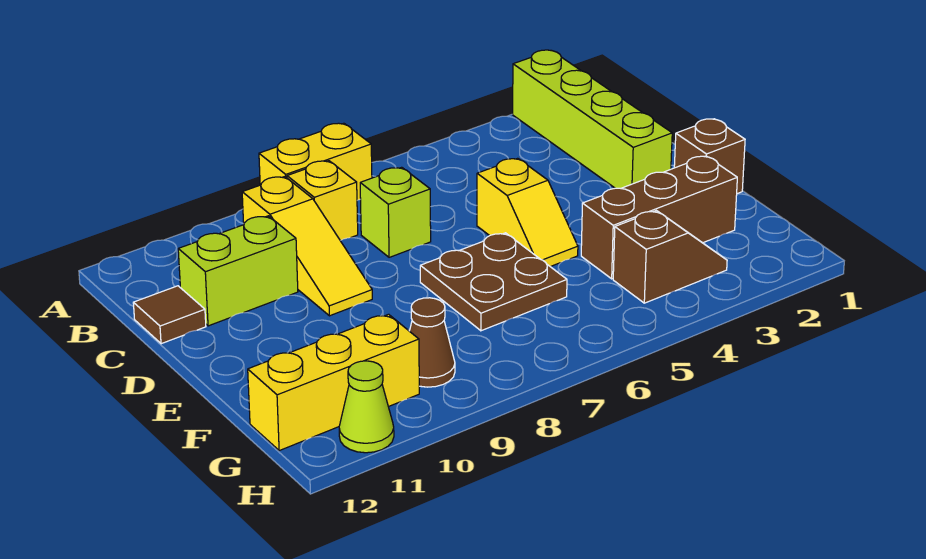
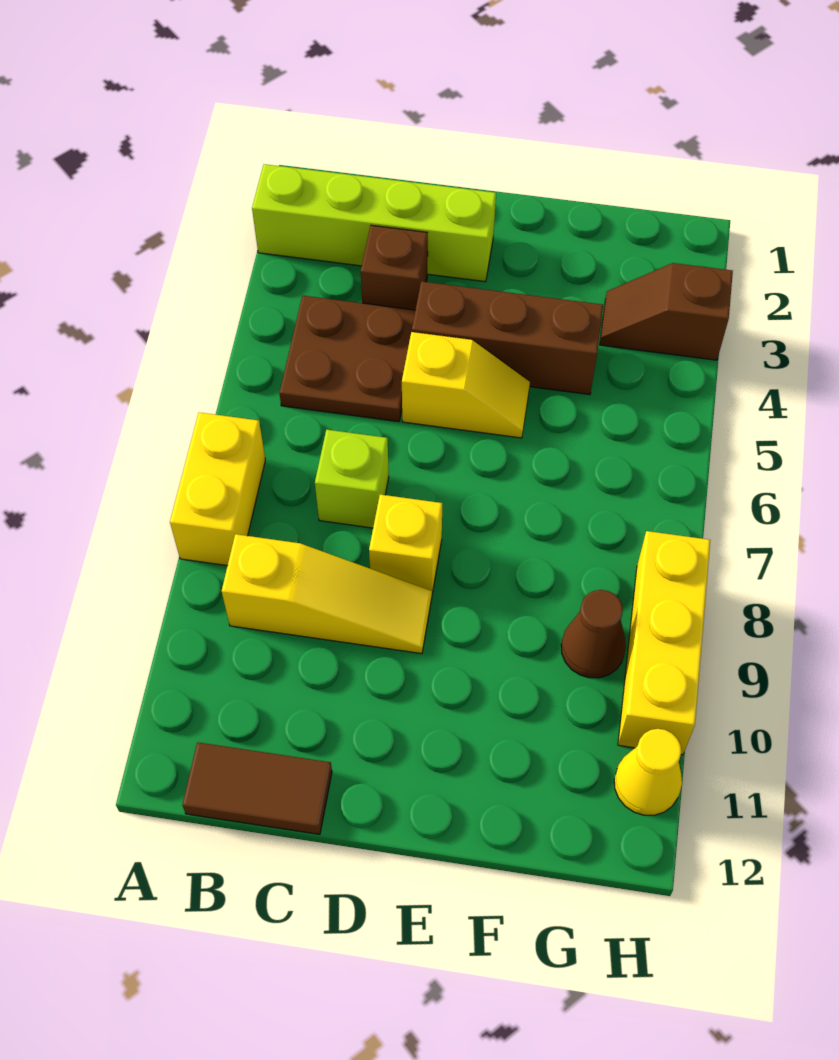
yellow brick B8 level 1 -> yellow brick D8 level 1
lime brick C10:C11 level 1 -> none
brown tile C12 level 1 -> brown tile B12:C12 level 1
brown brick E1 level 1 -> brown brick C3 level 1
brown plate E6:F7 level 1 -> brown plate B4:C5 level 1
brown brick F2:F4 level 1 -> brown brick D4:F4 level 1
brown slope G3:G4 level 1 top 4 -> brown slope G3:H3 level 1 top H
yellow brick G10:G12 level 1 -> yellow brick H8:H10 level 1
lime cone H11 level 1 -> yellow cone H11 level 1

